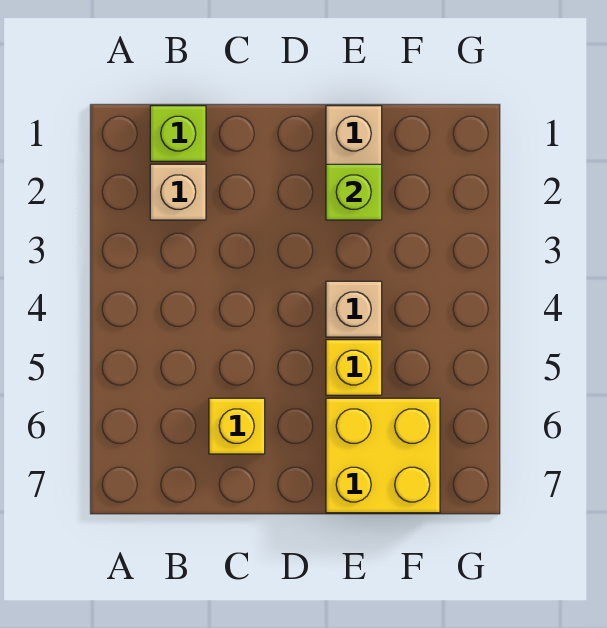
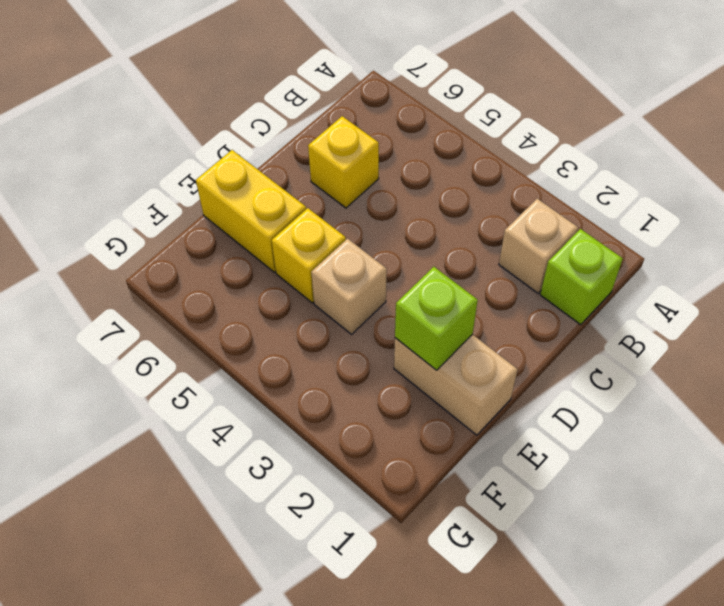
yellow brick E6:F7 level 1 -> yellow brick E6:E7 level 1

